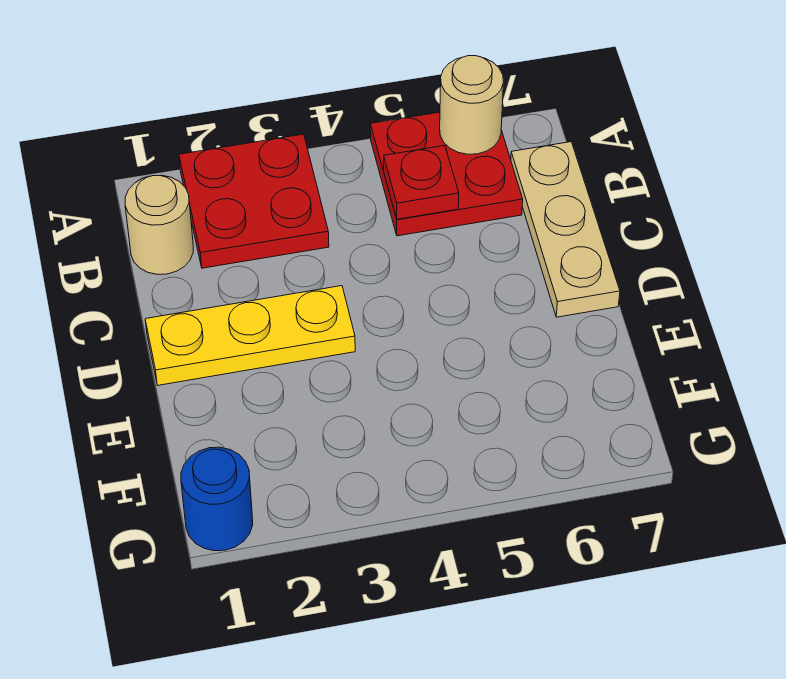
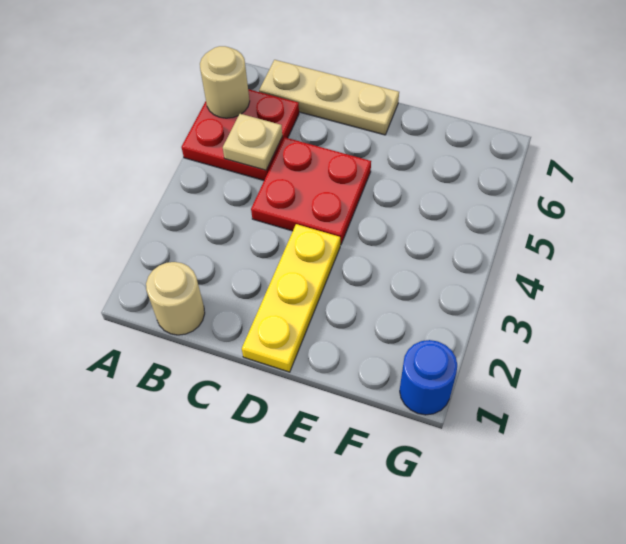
red plate A2:B3 level 1 -> red plate C4:D5 level 1
red plate B5 level 2 -> tan plate B5 level 2

